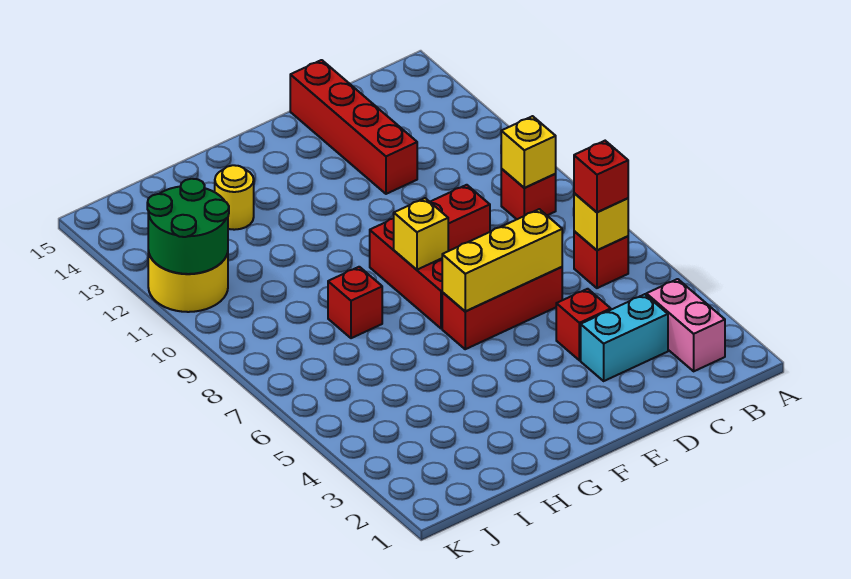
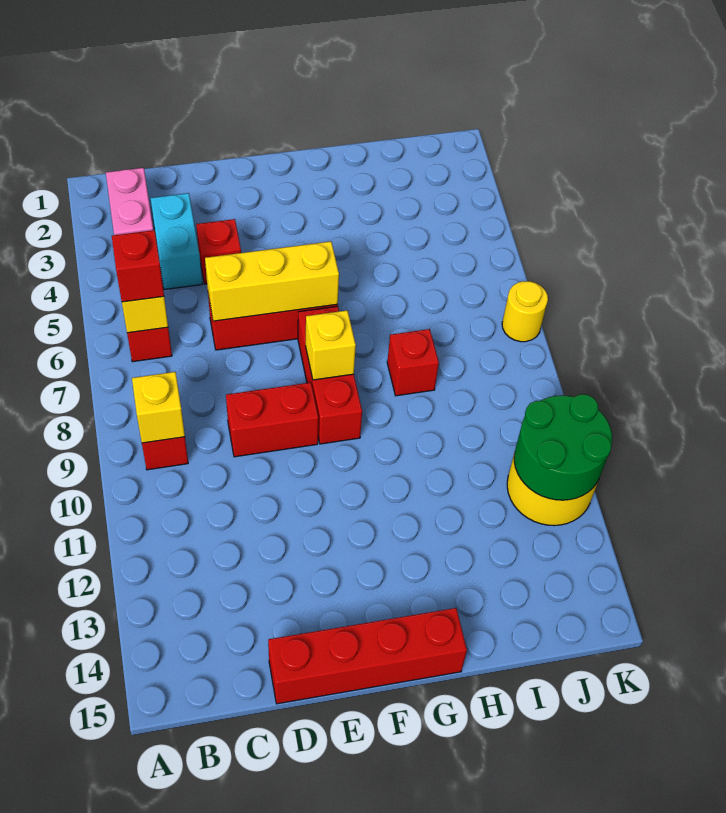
cyan brick C3:D3 level 1 -> cyan brick C3:C4 level 1
red brick D12:D15 level 1 -> red brick D15:G15 level 1
yellow round brick H13 level 1 -> yellow round brick K7 level 1

